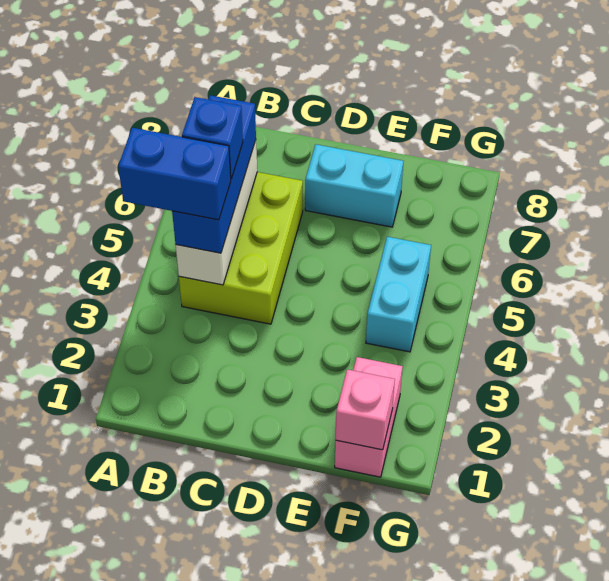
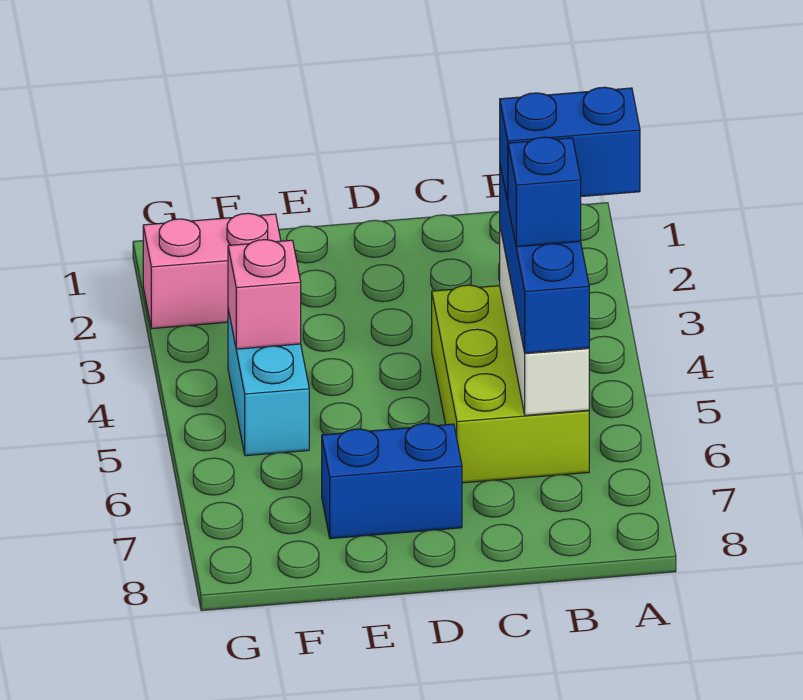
cyan brick D7:E7 level 1 -> blue brick D7:E7 level 1
pink brick F1:F2 level 1 -> pink brick F2:G2 level 1
pink brick F1 level 2 -> pink brick F4 level 2

